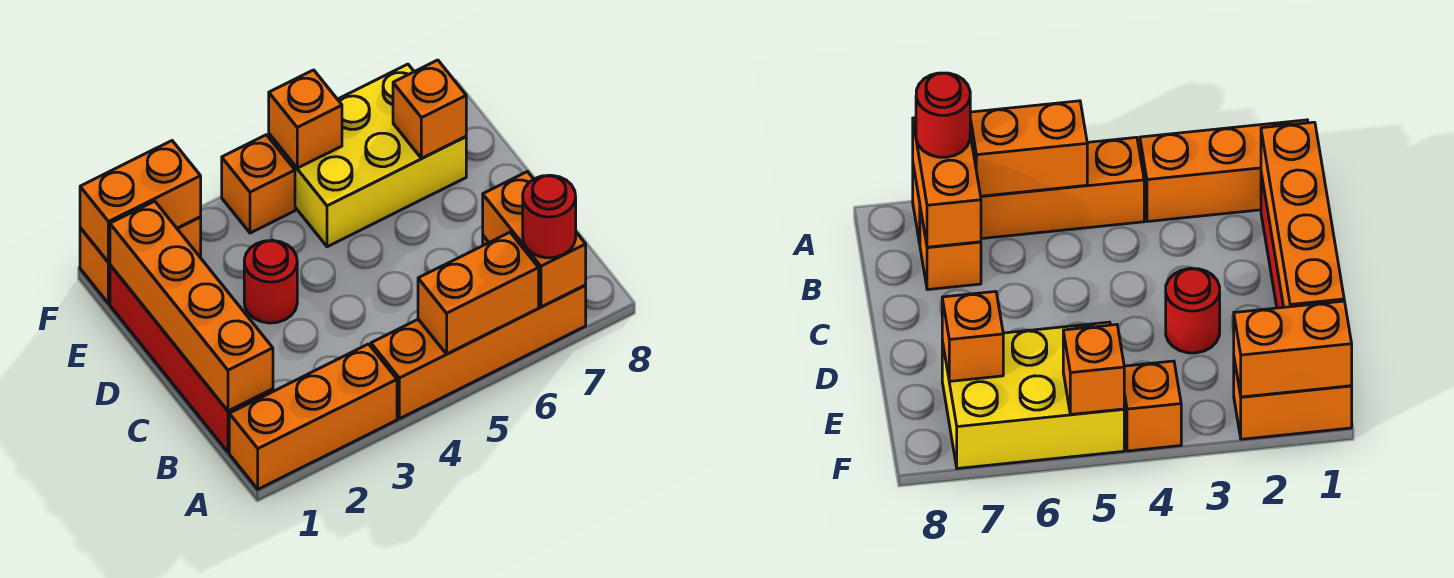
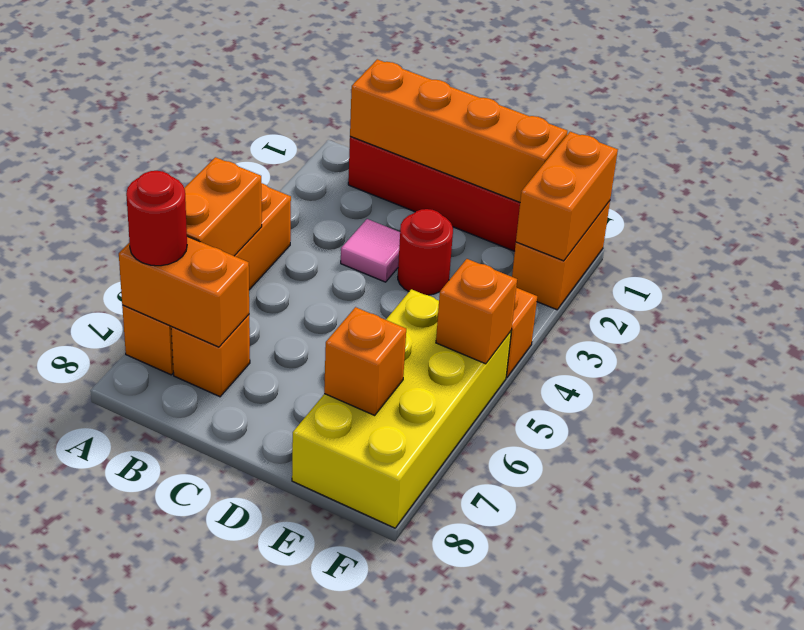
orange brick A1:A3 level 1 -> none
none -> pink tile C3 level 1
yellow brick E5:F7 level 1 -> yellow brick E5:F8 level 1

